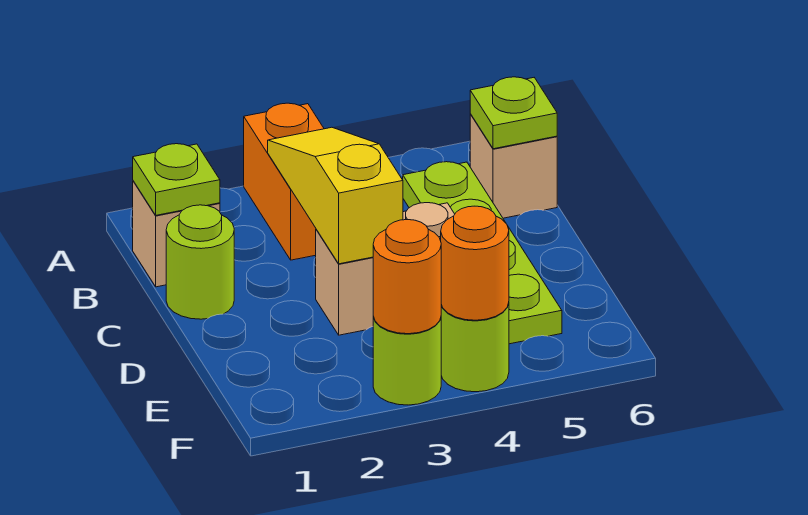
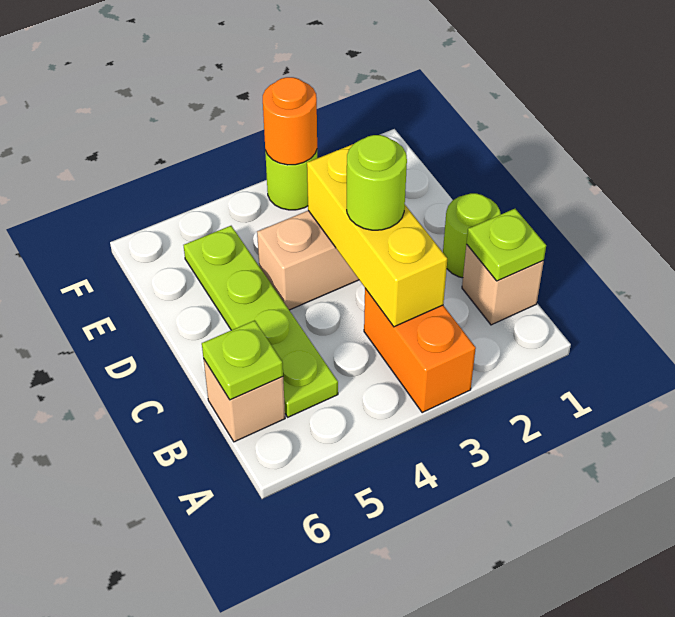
yellow slope B3:D3 level 2 top D -> yellow brick B3:D3 level 2
lime round brick F4 level 1 -> lime round brick C3 level 3
orange round brick F4 level 2 -> none

